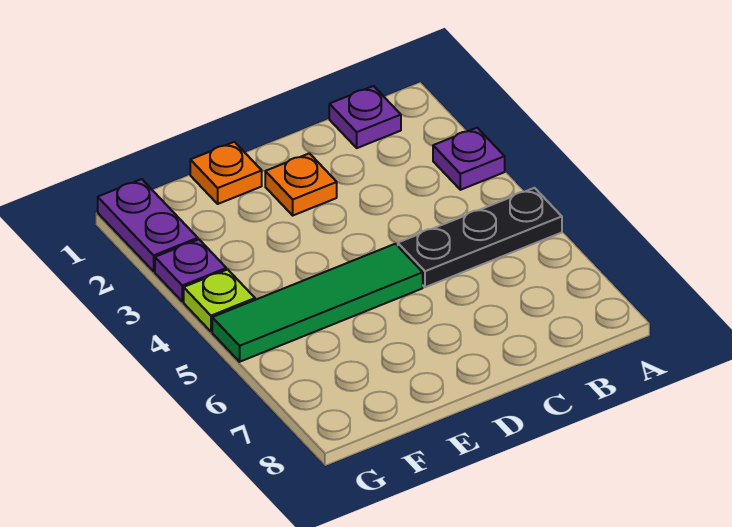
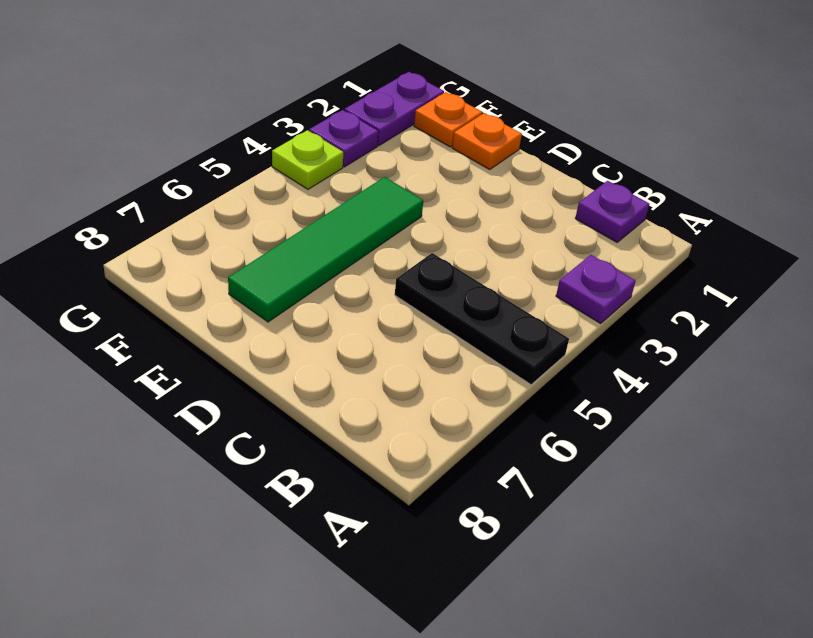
orange plate D2 level 1 -> orange plate F1 level 1
green tile D5:G5 level 1 -> green tile E4:E7 level 1

